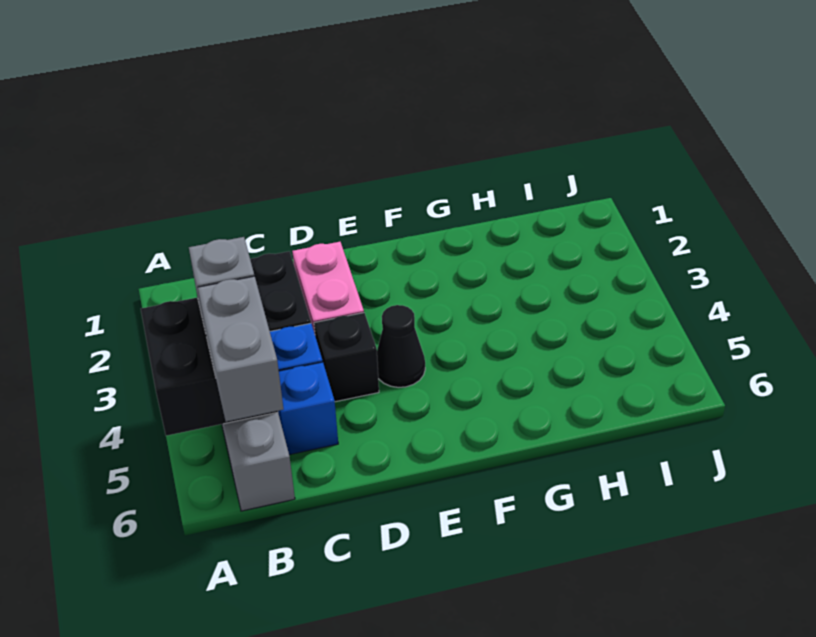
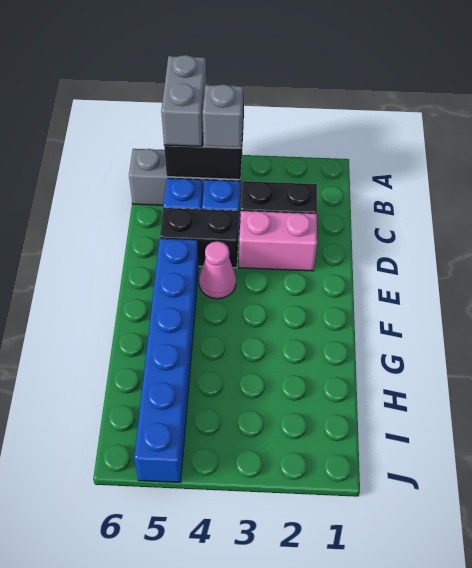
grey brick B5:B6 level 3 -> grey brick A5:B5 level 3
black brick D4 level 1 -> black brick D4:D5 level 1
black cone E4 level 1 -> pink cone E4 level 1
none -> blue brick E5:J5 level 1

